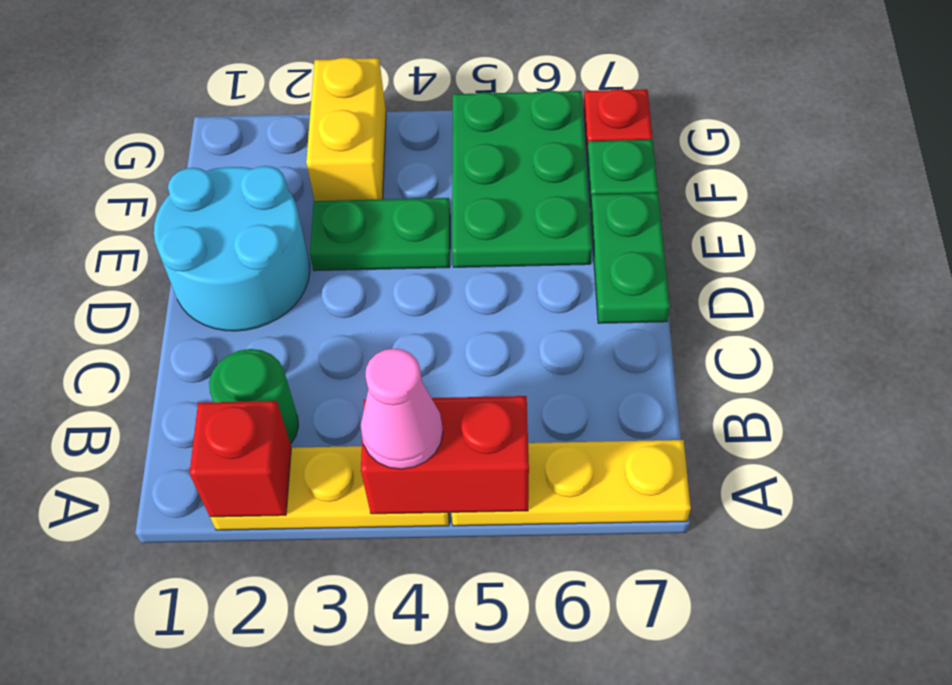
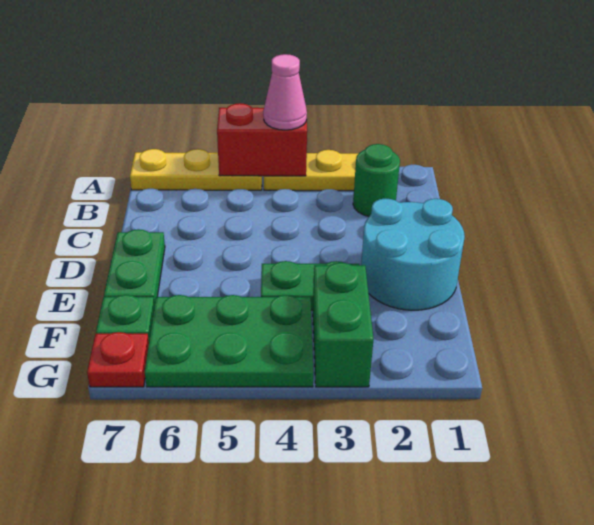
red brick A2 level 2 -> none
green plate E5:G6 level 1 -> green plate F4:G6 level 1
yellow brick F3:G3 level 1 -> green brick F3:G3 level 1

